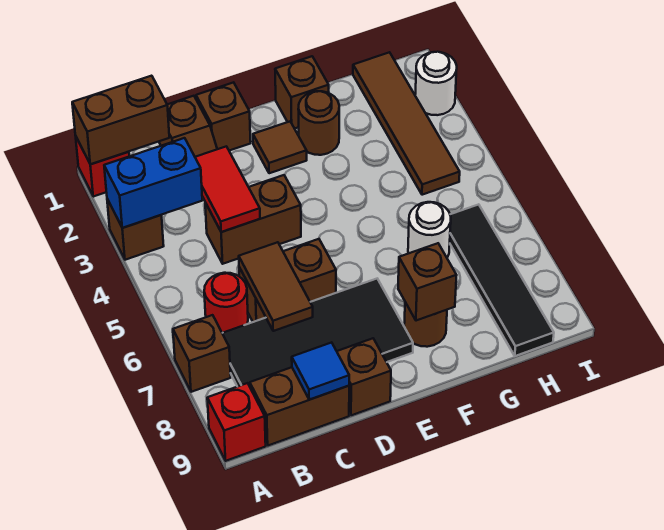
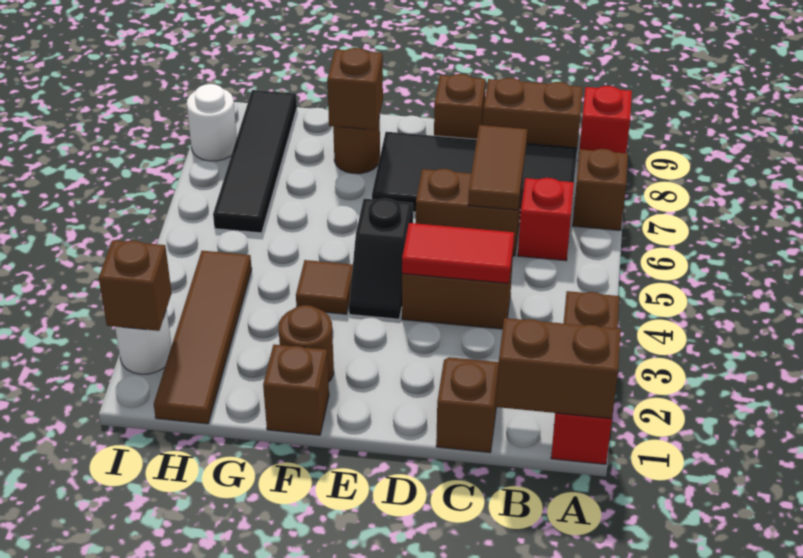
blue brick A3:B3 level 2 -> none
red round brick B6 level 1 -> red brick B6 level 1
red tile C3:C4 level 2 -> red tile C4:D4 level 2
blue tile C9 level 2 -> none
brown brick D1 level 1 -> brown brick I2 level 2
brown tile E2 level 1 -> brown tile F4 level 1
none -> black slope E4:E5 level 1 top 5
white round brick G6 level 1 -> white round brick I8 level 1

